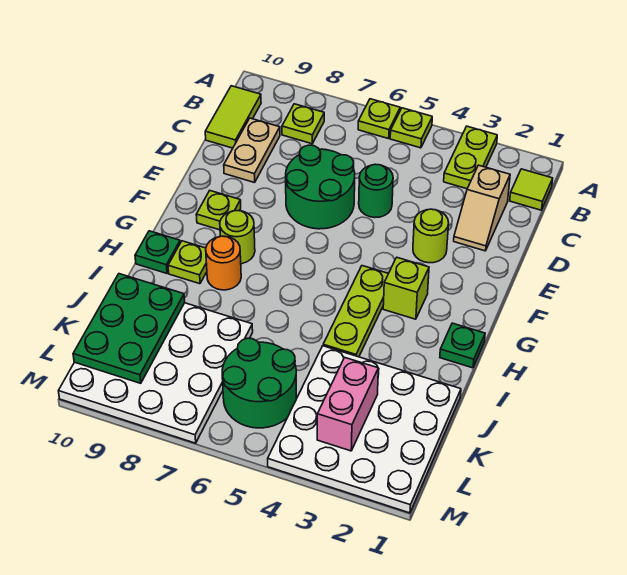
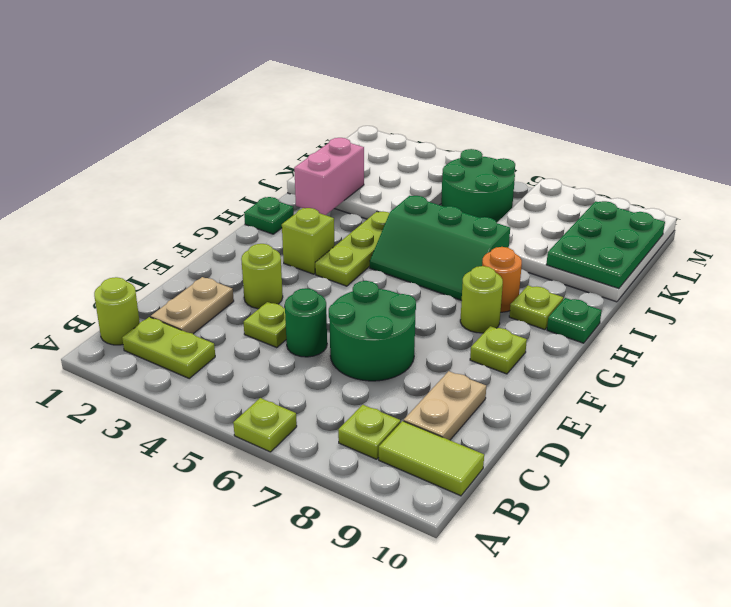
lime plate A3:B3 level 1 -> lime plate B2:B3 level 1
lime plate A5 level 1 -> lime plate D4 level 1
lime tile B1 level 1 -> lime round brick B1 level 1
lime tile B10:C10 level 1 -> lime tile B9:B10 level 1
tan slope C2:D2 level 1 top C -> tan plate C2:D2 level 1
none -> green slope H5:I7 level 1 top I
pink brick K3:L3 level 2 -> pink brick I2:J2 level 2

